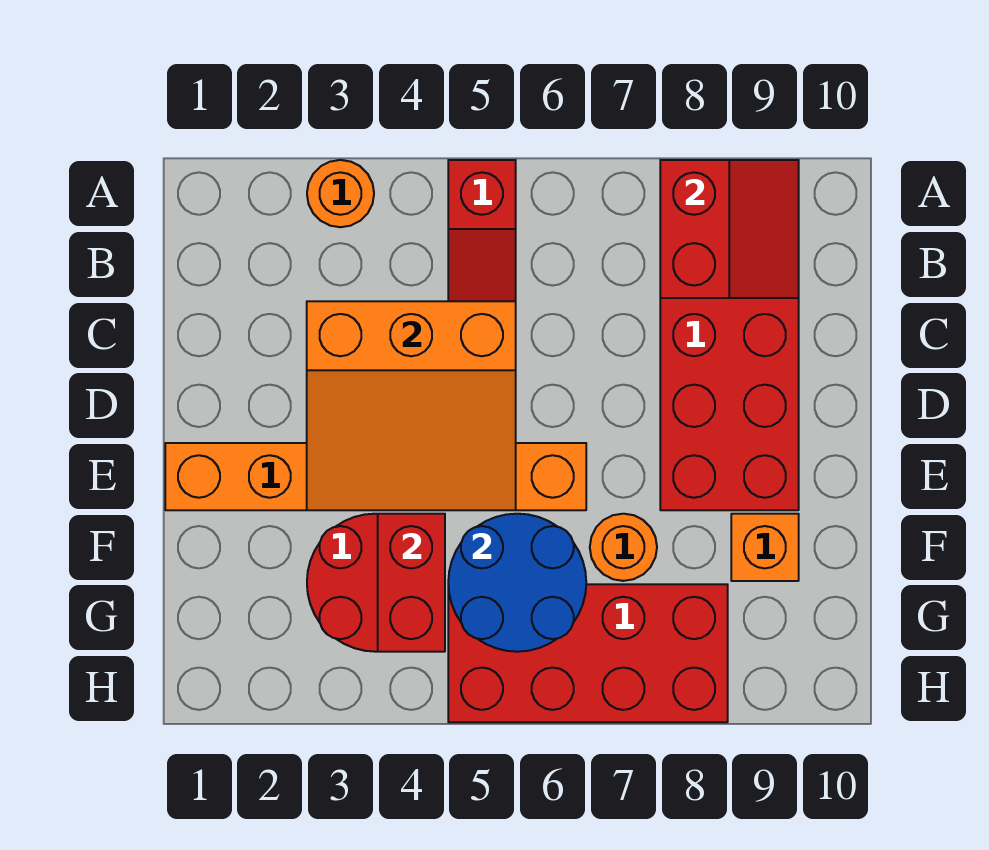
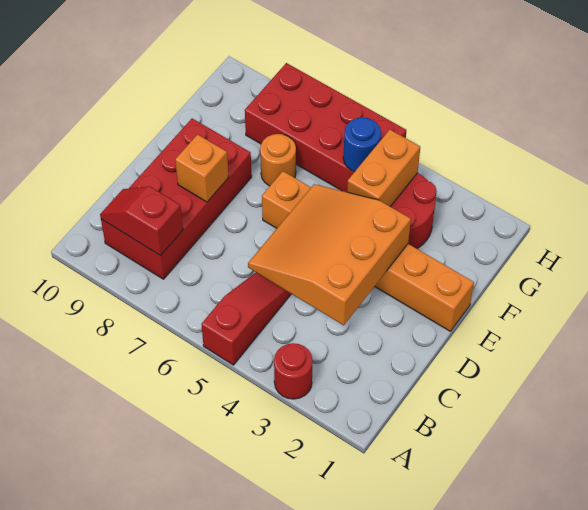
orange round brick A3 level 1 -> red round brick A3 level 1
red slope A8:B9 level 2 top 8 -> red slope B8:B9 level 2 top 8
orange slope C3:E5 level 2 top C -> orange slope C3:E5 level 2 top 3
red brick F4:G4 level 2 -> orange brick F4:G4 level 2
blue round brick F5:G6 level 2 -> blue round brick G5 level 2
orange brick F9 level 1 -> orange brick D8 level 2

